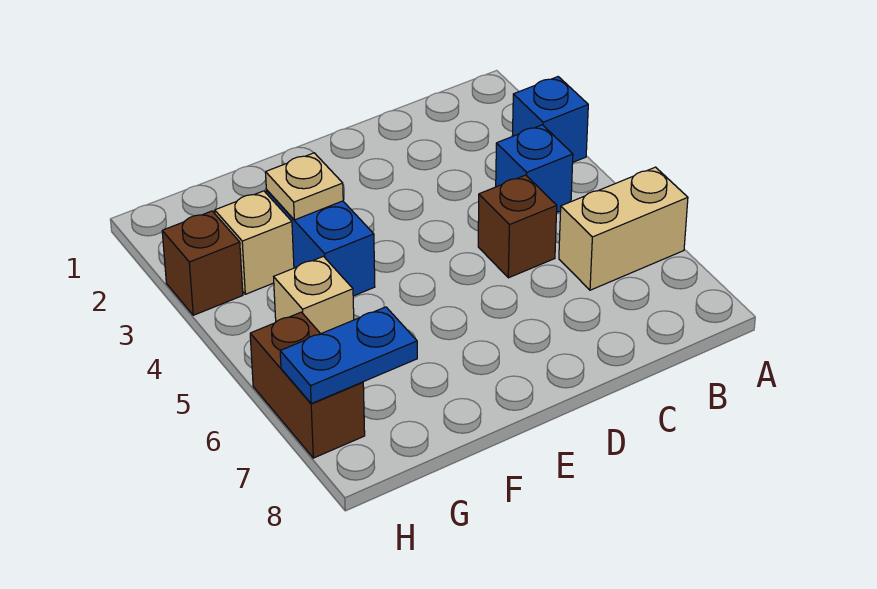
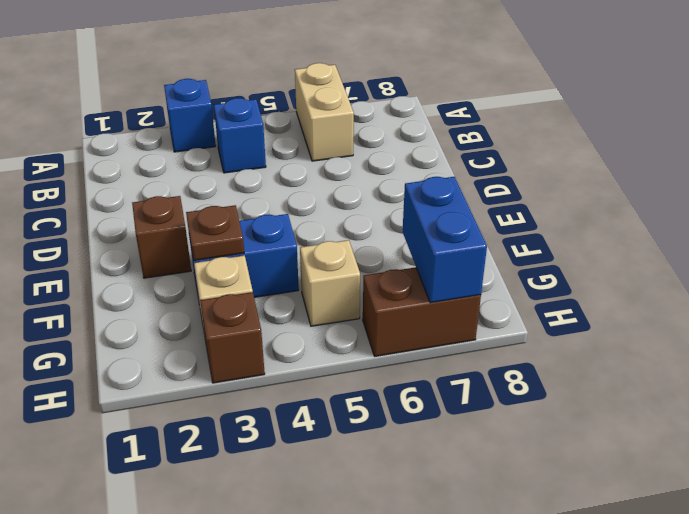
brown brick C5 level 1 -> brown brick E2 level 1
tan plate F3 level 2 -> brown plate F3 level 2
blue plate G7:H7 level 2 -> blue brick G7:H7 level 2

